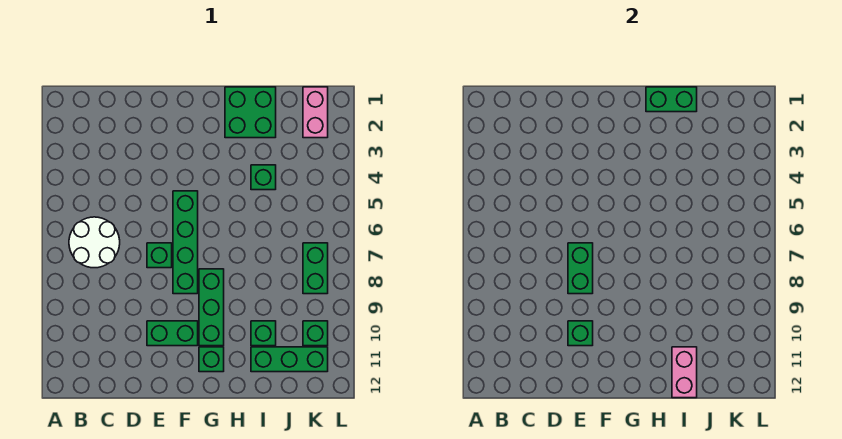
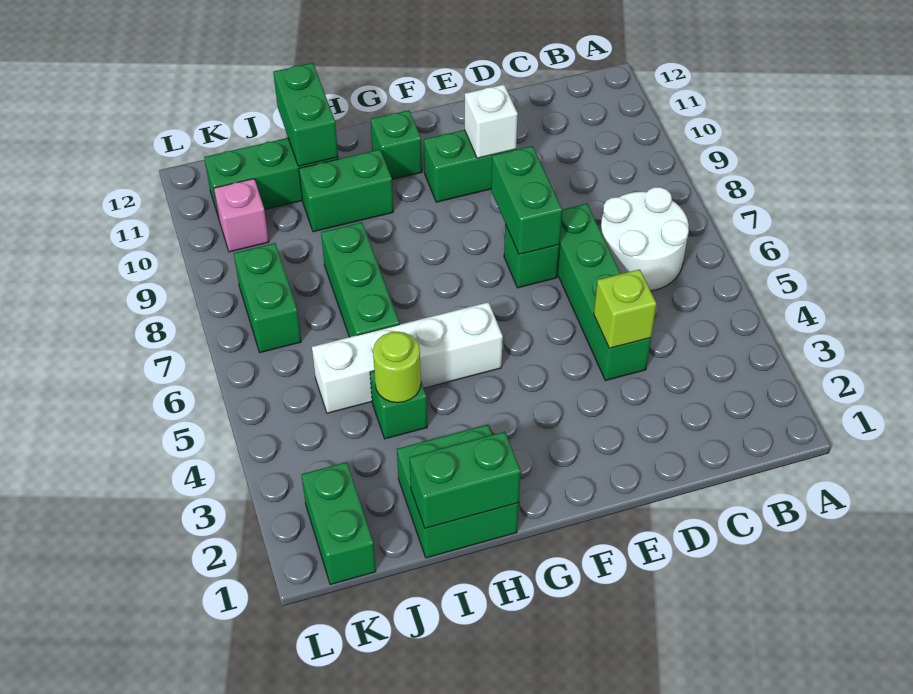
none -> lime brick D4 level 2
green brick E10 level 2 -> white brick E10 level 2
green brick F5:F8 level 1 -> green brick D4:D7 level 1
none -> white brick G5:J5 level 1
green brick G8:G10 level 1 -> green brick I6:I8 level 1
none -> lime round brick I4 level 2
green brick I10 level 1 -> green brick H10:I10 level 1
pink brick I11:I12 level 2 -> green brick I11:I12 level 2
pink brick K1:K2 level 1 -> green brick K1:K2 level 1
green brick K10 level 1 -> pink brick K10 level 1

